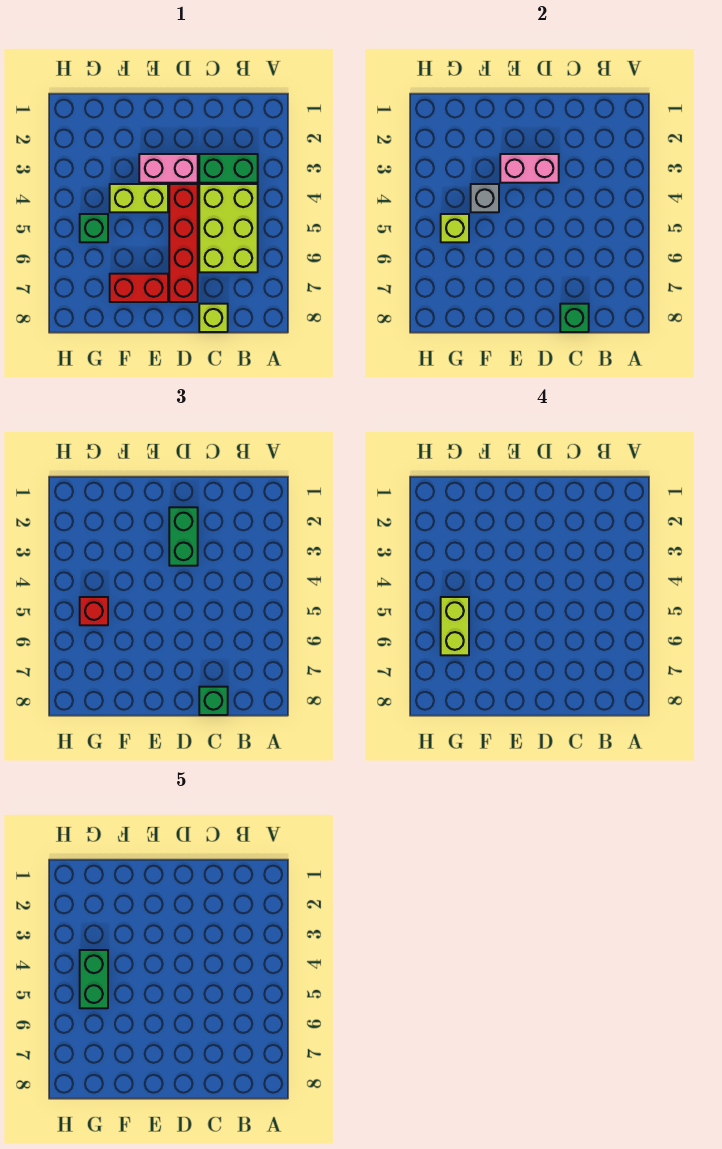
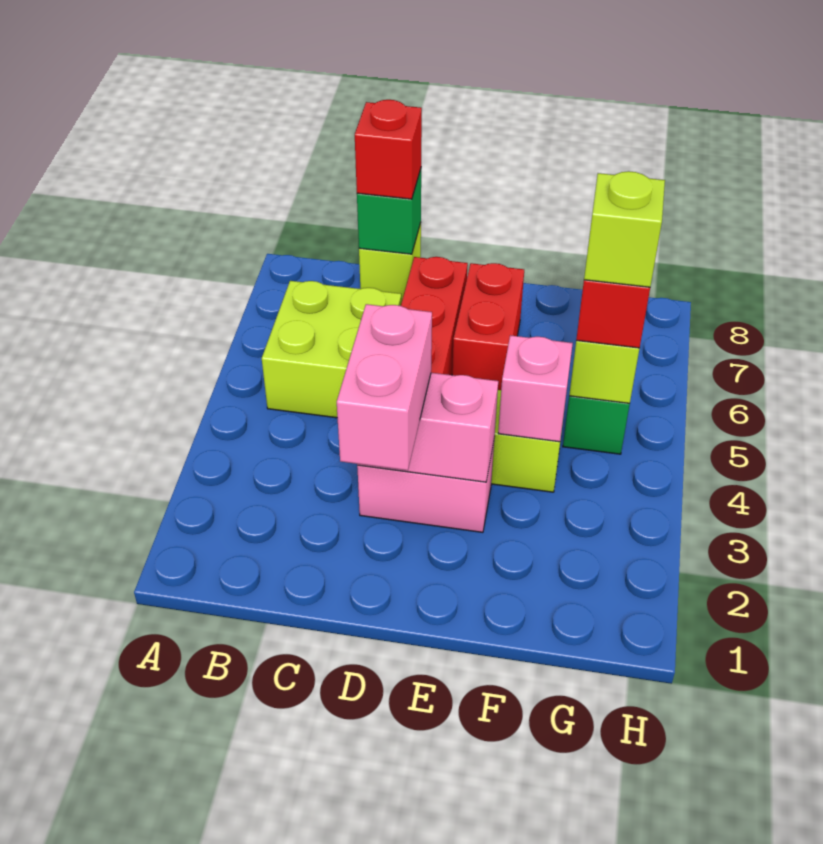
green brick B3:C3 level 1 -> none
lime brick B4:C6 level 1 -> lime brick B5:C6 level 1
green brick C8 level 3 -> red brick C8 level 3
green brick D2:D3 level 3 -> pink brick D2:D3 level 3
red brick E7:F7 level 1 -> red brick E6:E7 level 1
grey brick F4 level 2 -> pink brick F4 level 2
green brick G4:G5 level 5 -> none
lime brick G5:G6 level 4 -> lime brick G5 level 4

